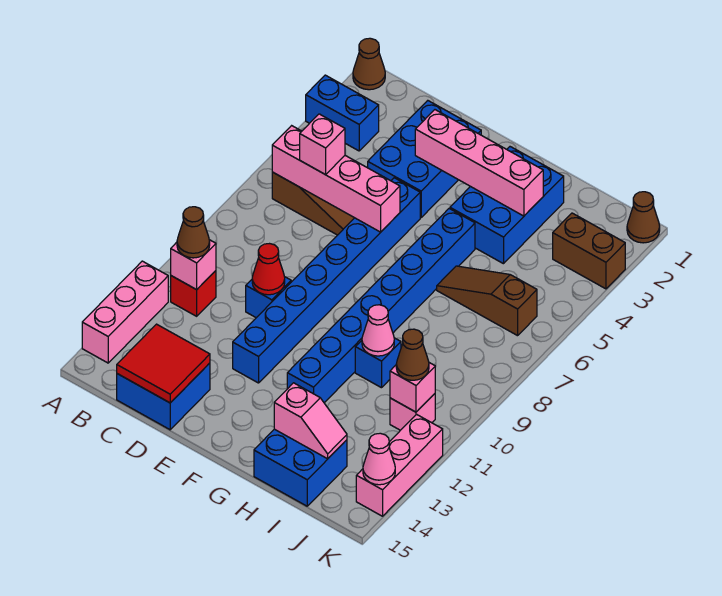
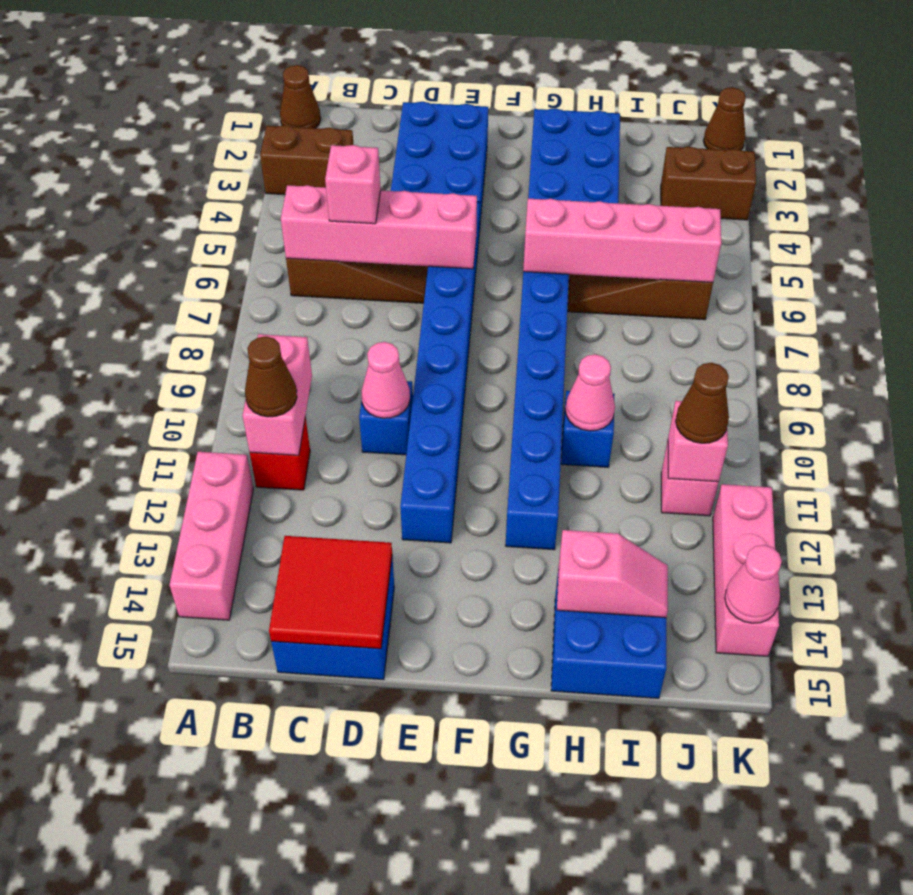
blue brick A3:B3 level 1 -> brown brick A3:B3 level 1
pink brick B11 level 2 -> pink brick B10:B11 level 2
red cone D10 level 2 -> pink cone D10 level 2
pink brick E3:H3 level 2 -> pink brick G6:J6 level 2

